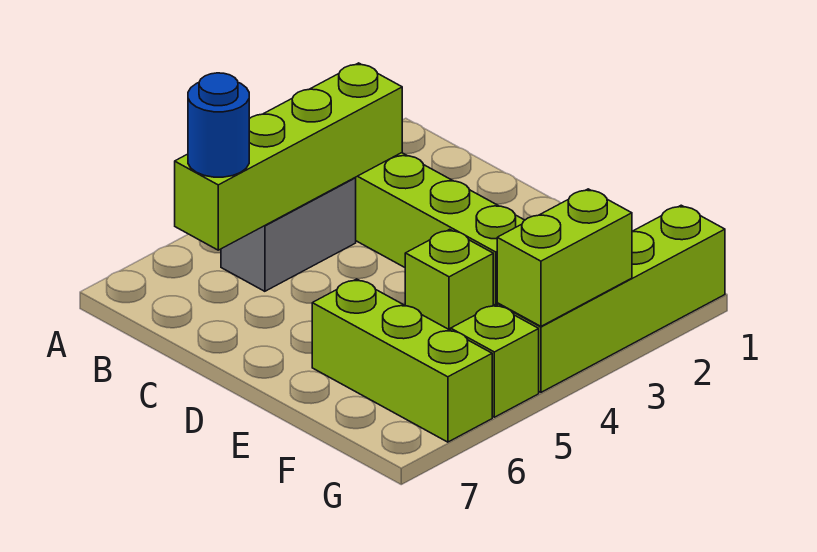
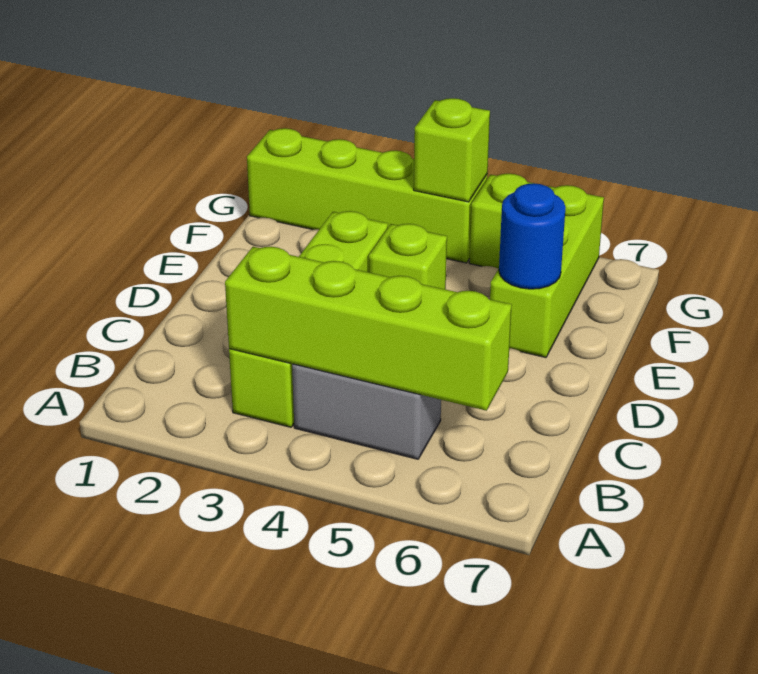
blue round brick B6 level 3 -> blue round brick E6 level 2
lime brick G3:G4 level 2 -> lime brick G4 level 2

